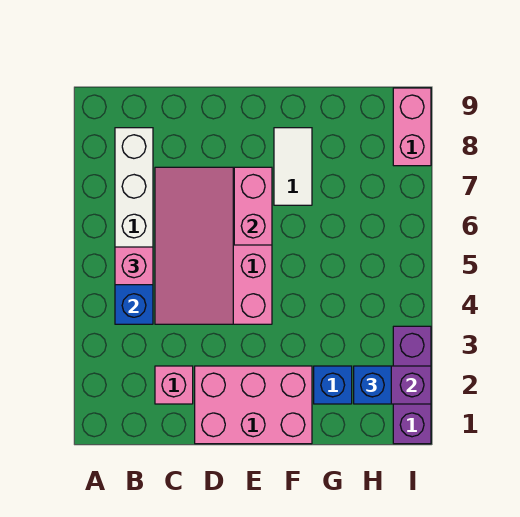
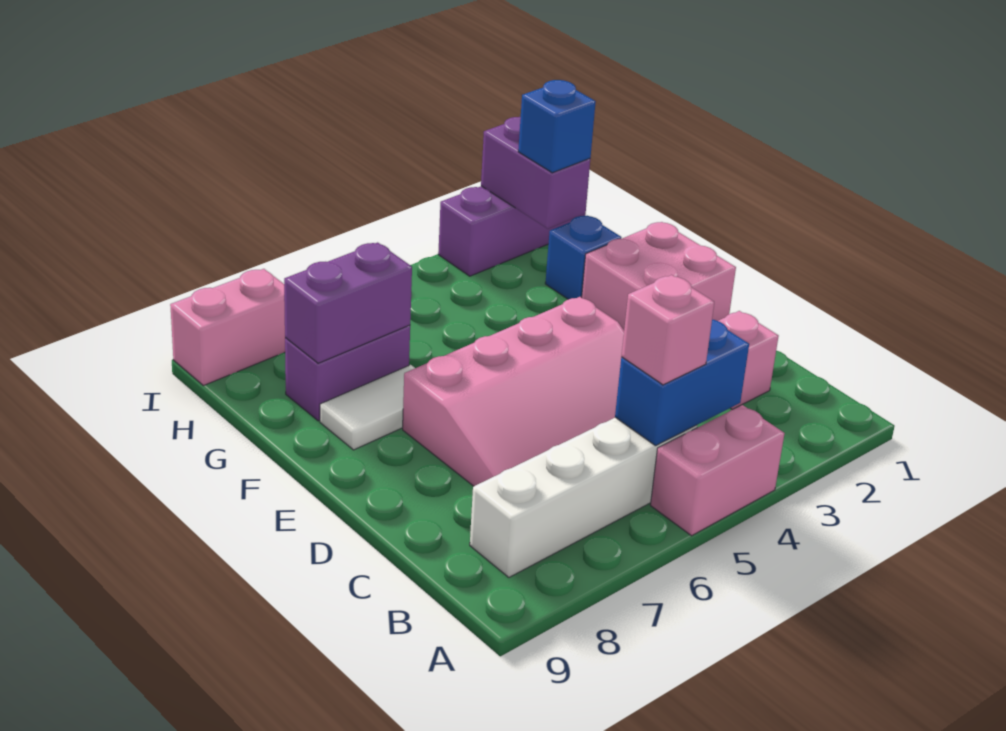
pink brick D1:F2 level 1 -> pink brick E1:F2 level 1
pink brick E6:E7 level 2 -> pink brick A4:A5 level 1
none -> purple brick G7:G8 level 1
none -> purple brick G7:G8 level 2

